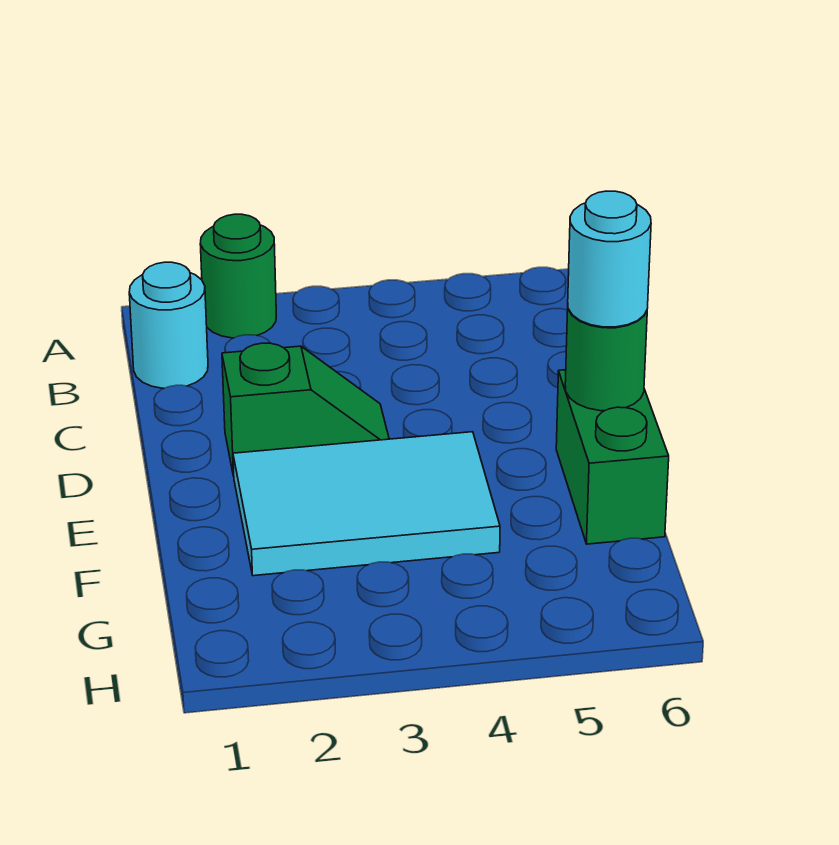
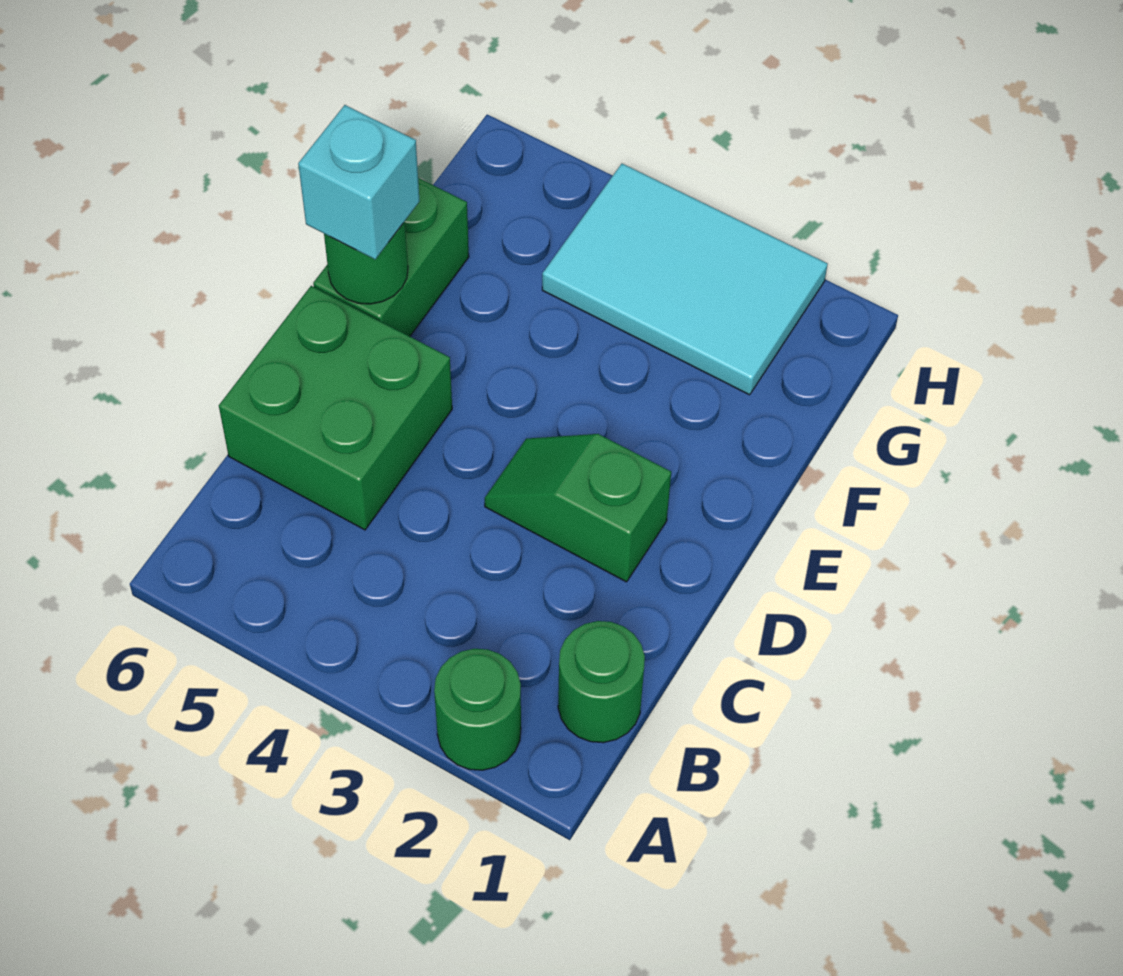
cyan round brick B1 level 1 -> green round brick B1 level 1
none -> green brick C5:D6 level 1
cyan tile E2:F4 level 1 -> cyan tile G2:H4 level 1
cyan round brick E6 level 3 -> cyan brick E6 level 3

